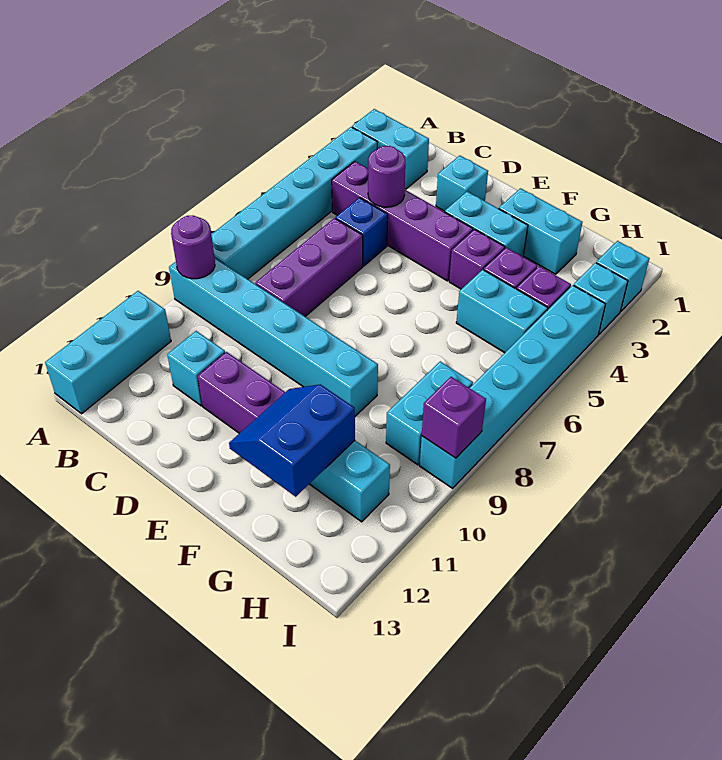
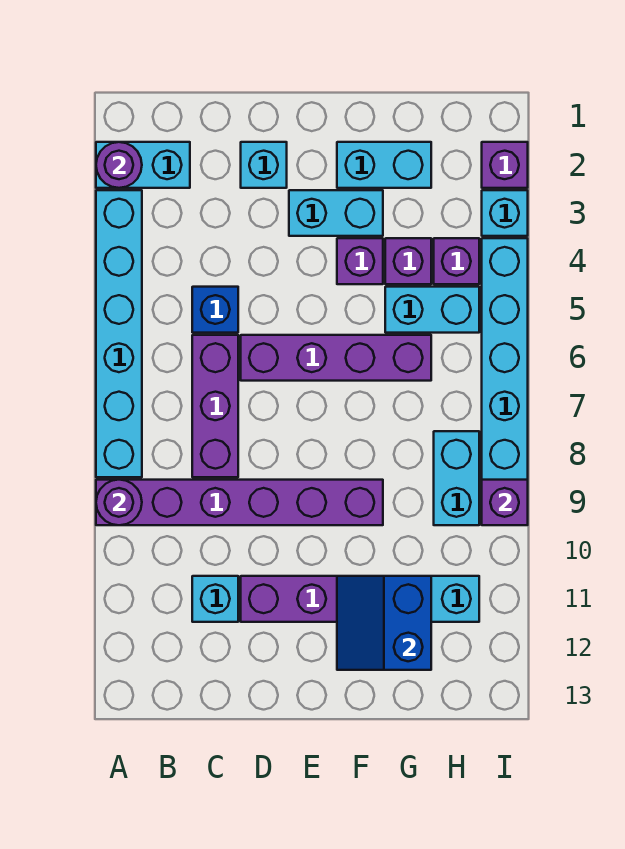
cyan brick A9:F9 level 1 -> purple brick A9:F9 level 1
cyan brick A11:A13 level 1 -> none
purple brick B4:E4 level 1 -> purple brick D6:G6 level 1
purple round brick C4 level 2 -> purple round brick A2 level 2
cyan brick I2 level 1 -> purple brick I2 level 1

